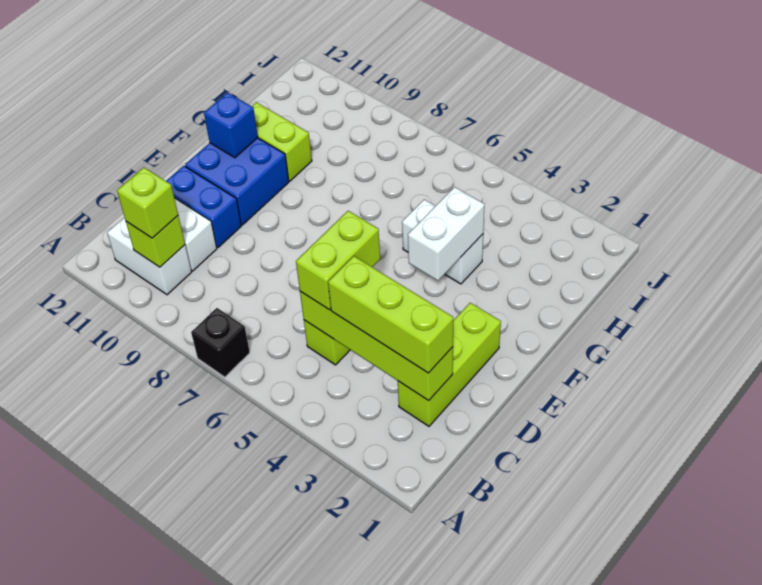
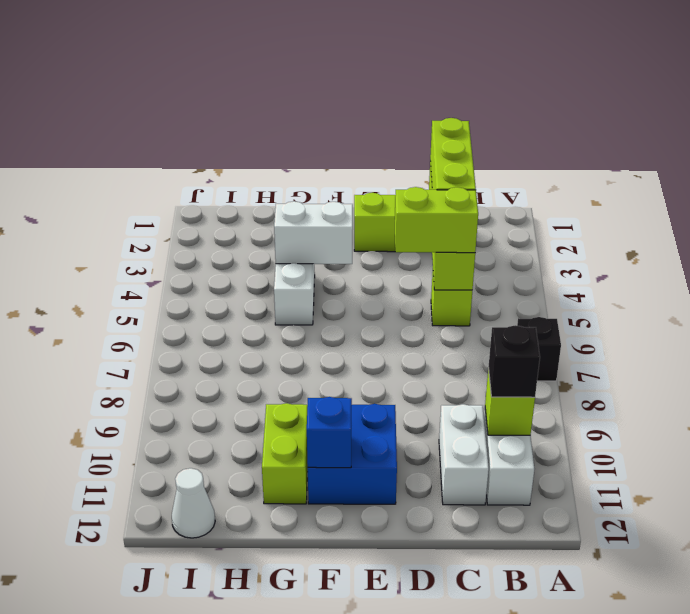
lime brick B10 level 3 -> black brick B10 level 3
blue brick D10:D11 level 1 -> none
none -> white cone I12 level 1

